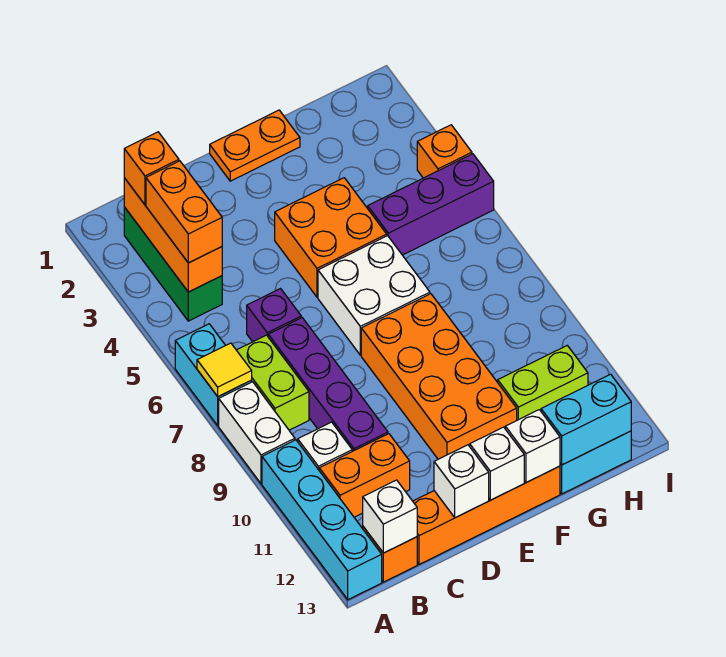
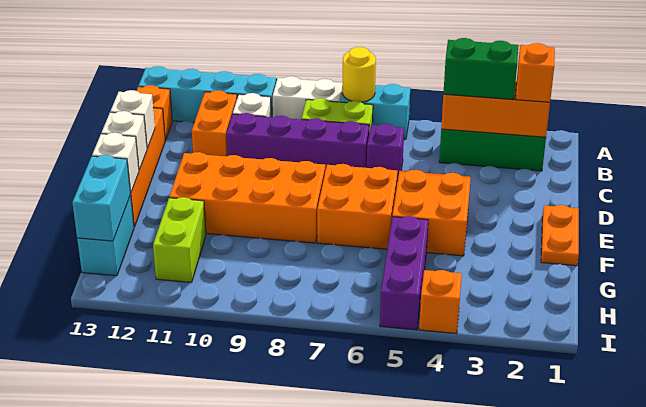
yellow tile A7 level 2 -> yellow round brick A7 level 2
orange brick B3:B4 level 3 -> green brick B3:B4 level 3
white brick B13 level 2 -> none
white brick E6:F7 level 1 -> orange brick E6:F7 level 1

